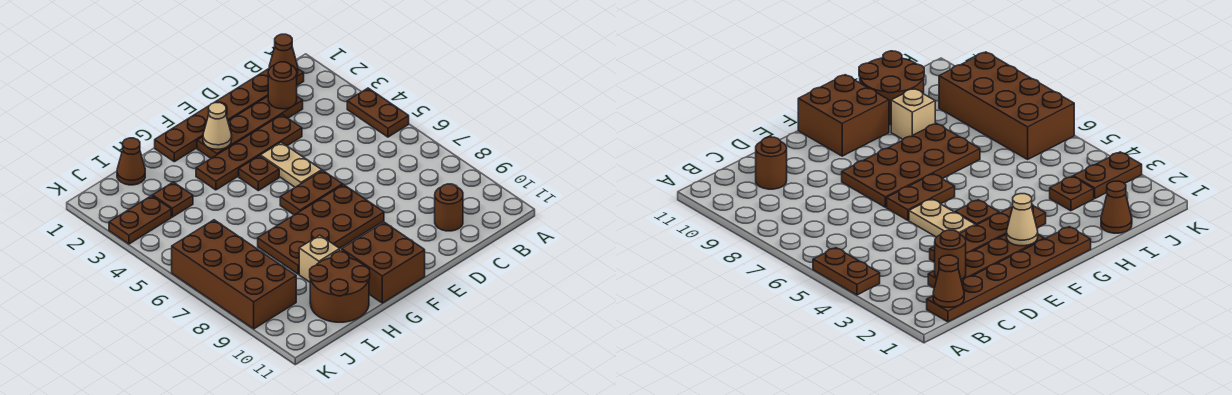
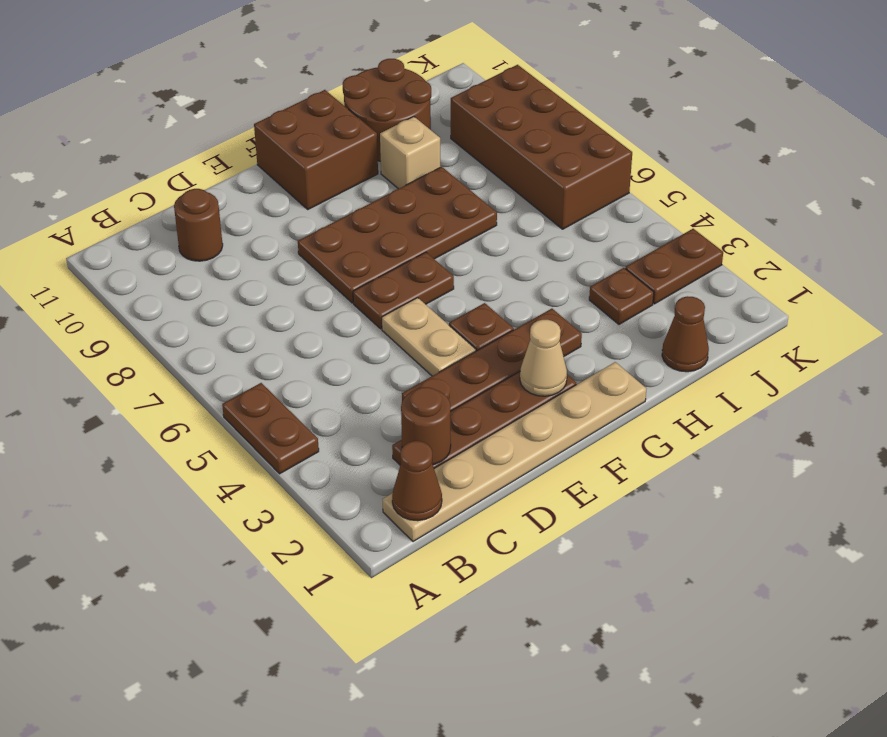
brown plate B1:G1 level 1 -> tan plate B1:G1 level 1

